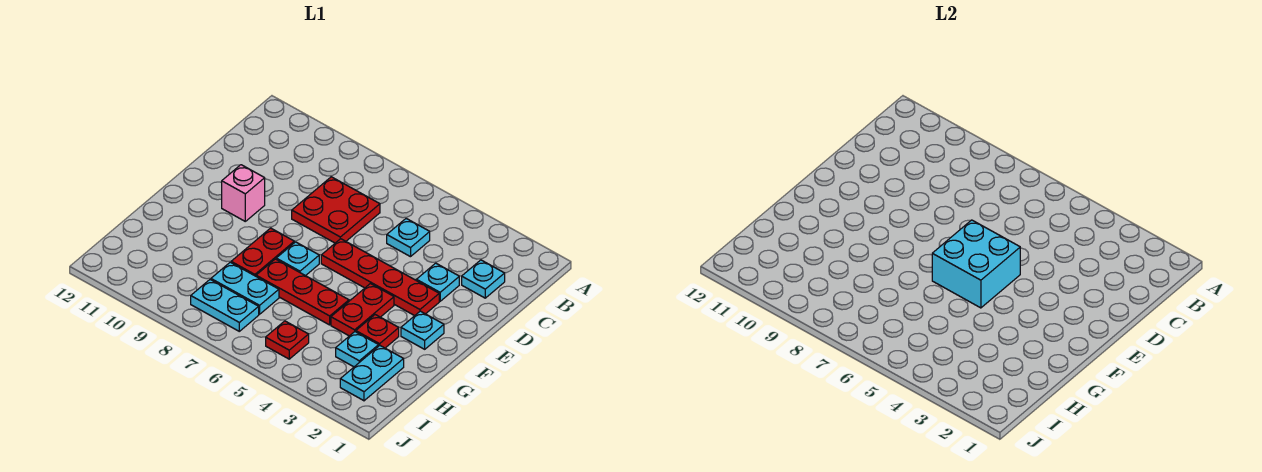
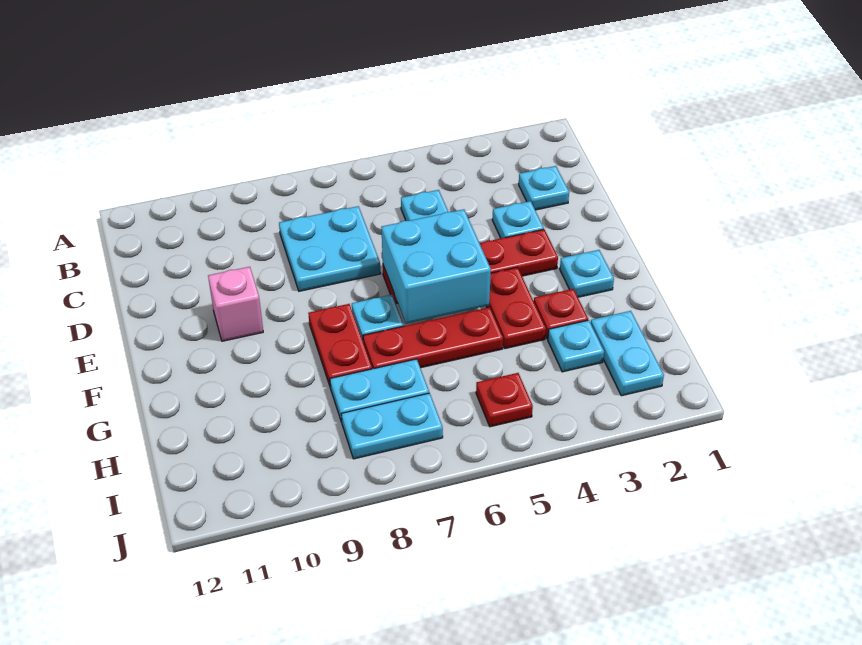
red plate C7:D8 level 1 -> cyan plate C7:D8 level 1

